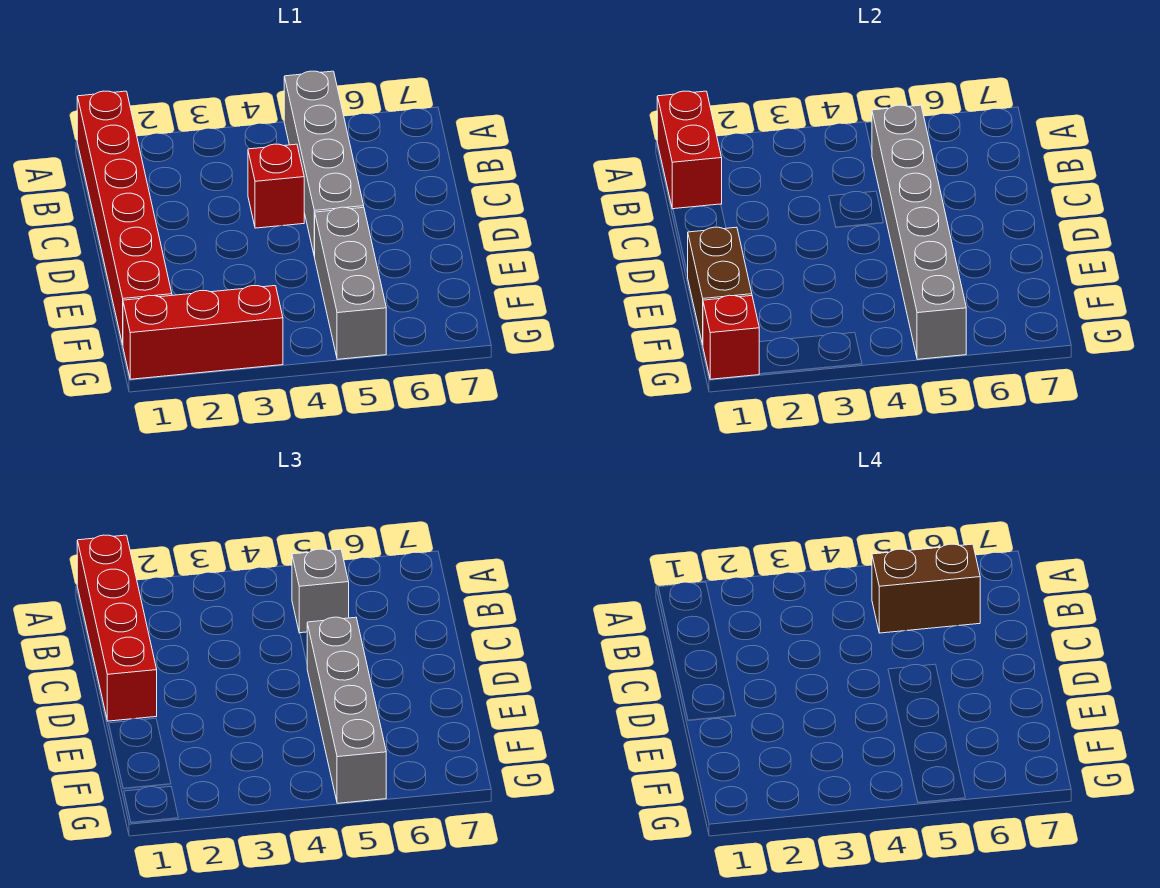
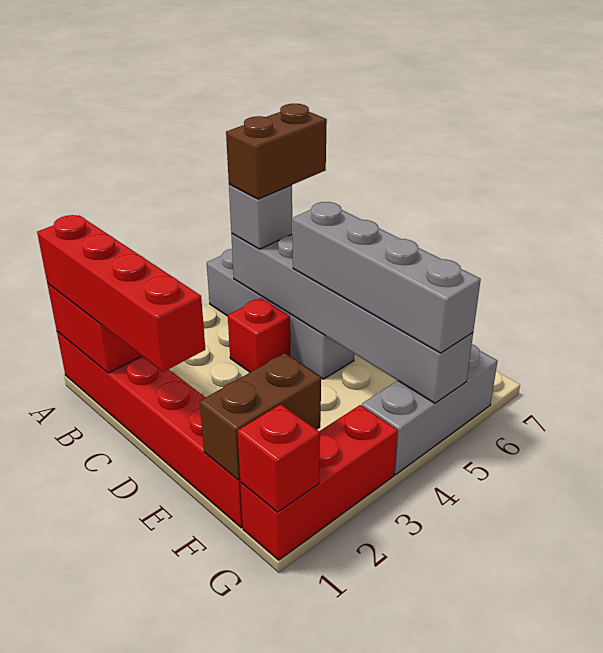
brown brick E1:F1 level 2 -> brown brick F1:F2 level 2
grey brick E5:G5 level 1 -> grey brick G4:G6 level 1

